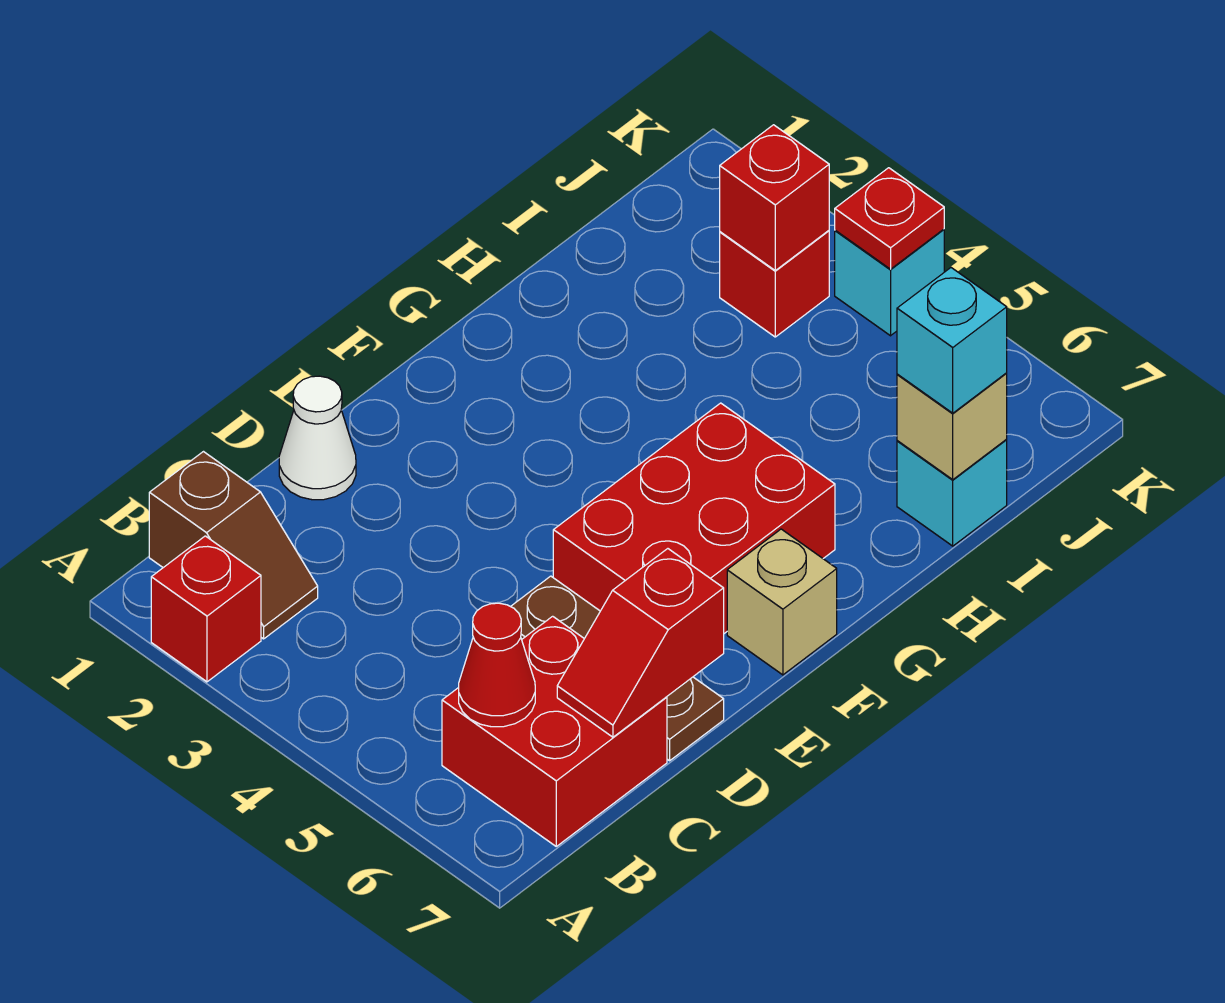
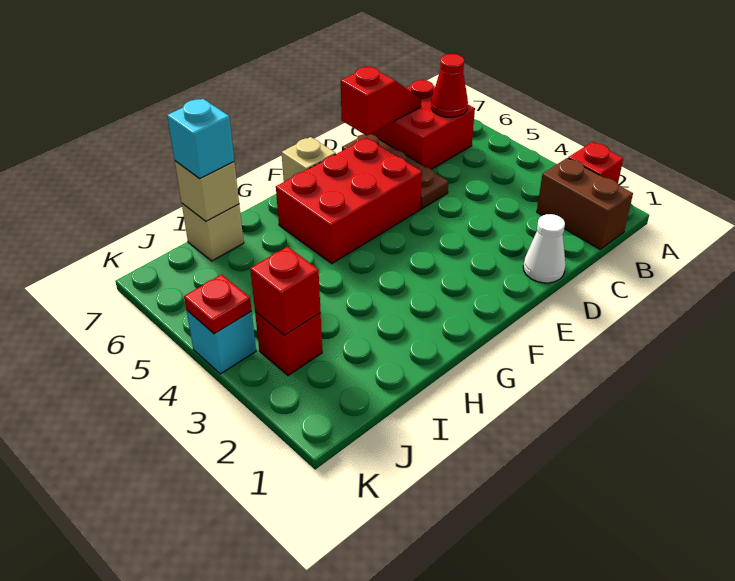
brown slope B1:B2 level 1 top 1 -> brown brick B1:B2 level 1
cyan brick I7 level 1 -> tan brick I7 level 1

